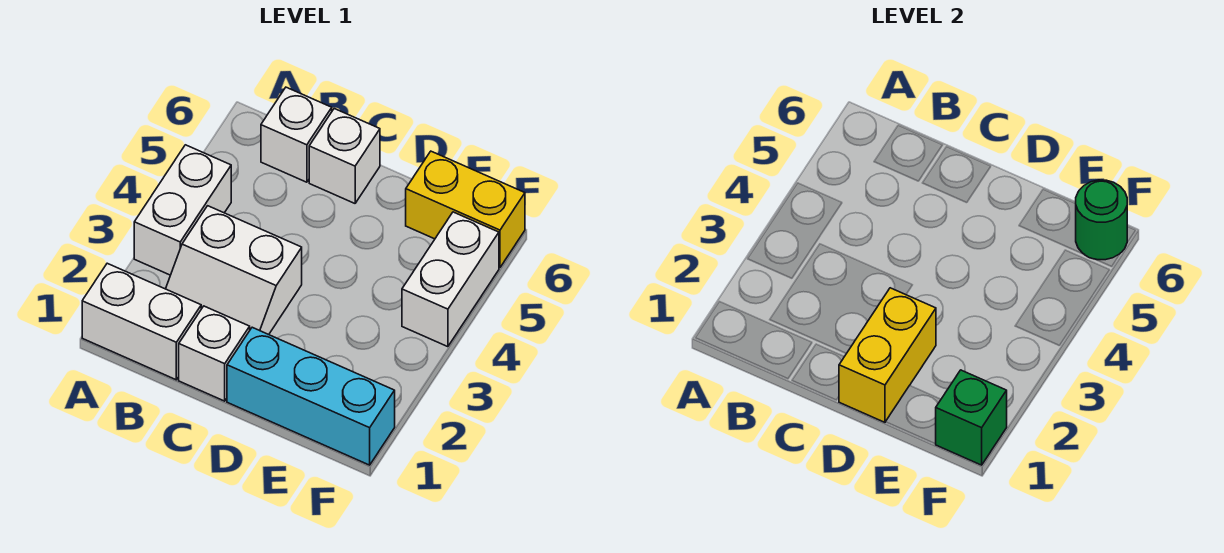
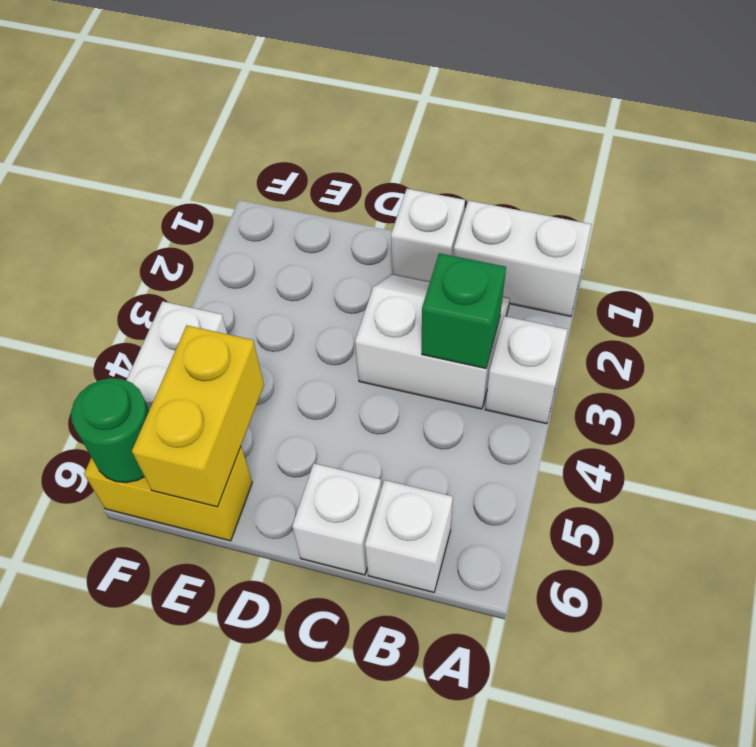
white brick A3:A4 level 1 -> white brick A3 level 1
cyan brick D1:F1 level 1 -> none
yellow brick D1:D2 level 2 -> yellow brick E5:E6 level 2
green brick F1 level 2 -> green brick B3 level 2

